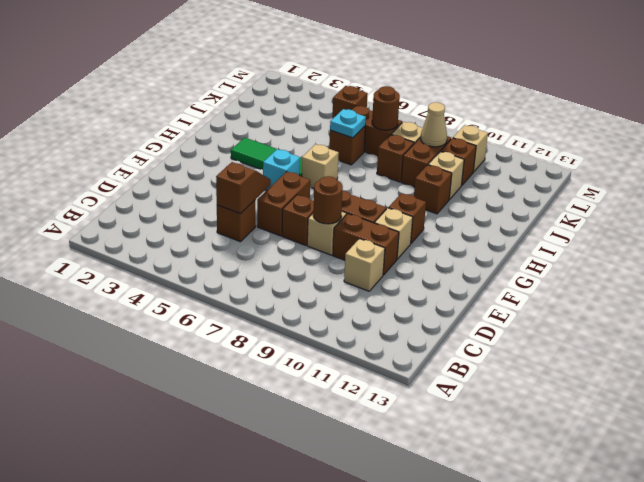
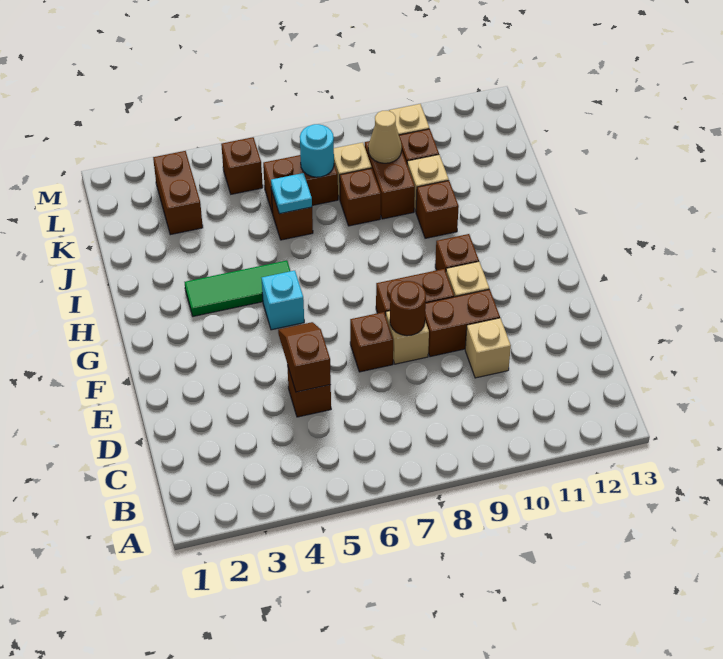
brown brick E6:F6 level 1 -> brown brick K3:L3 level 1
tan brick H6 level 1 -> none
brown round brick K7 level 2 -> cyan round brick K7 level 2

